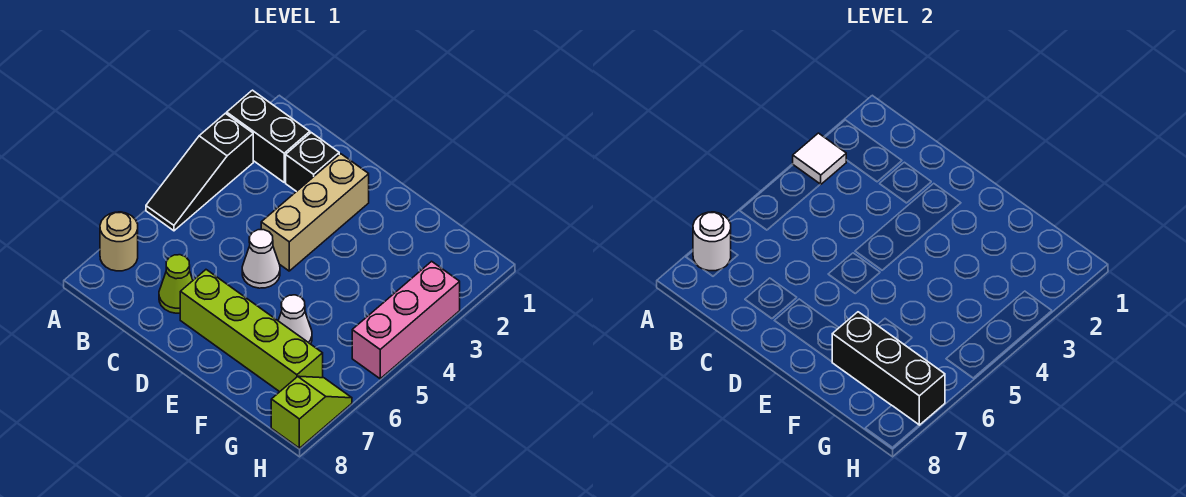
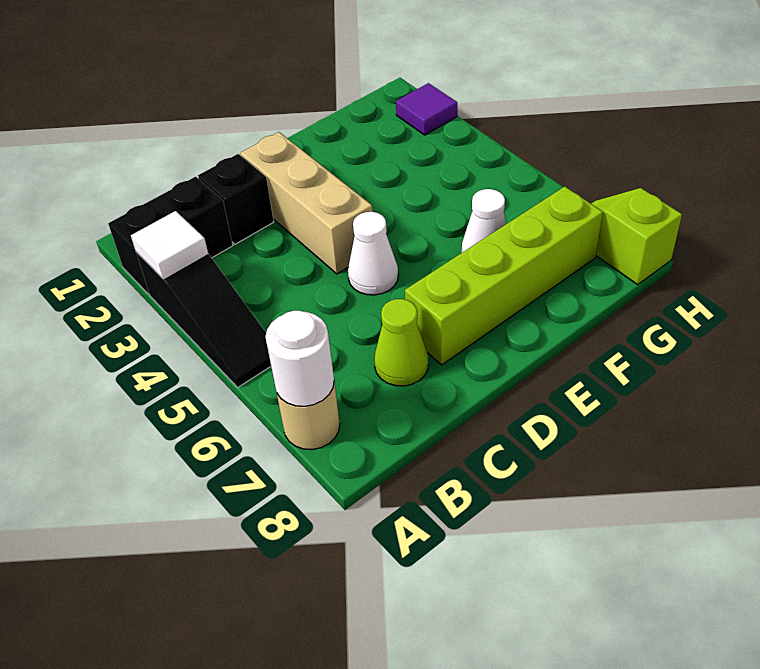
black brick F7:H7 level 2 -> none
none -> purple tile H2 level 1
pink brick H3:H5 level 1 -> none

